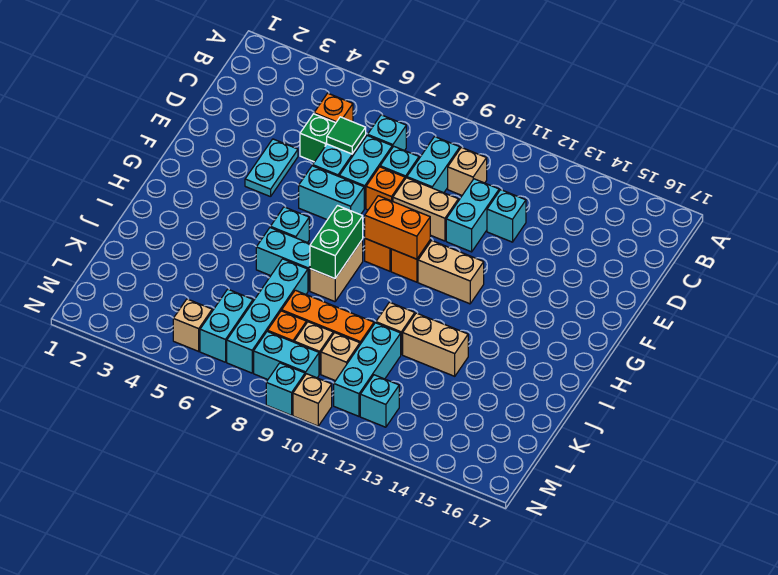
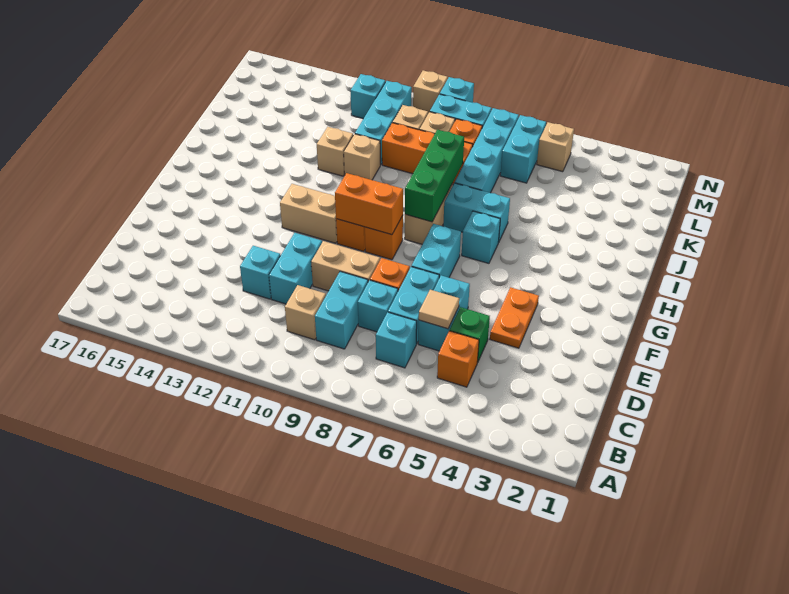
green tile D6 level 2 -> tan tile D6 level 2
cyan plate E4:F4 level 1 -> orange plate E4:F4 level 1
cyan brick F6:F7 level 1 -> cyan brick F7:G7 level 1
green brick H8:I8 level 2 -> green brick H8:J8 level 2
tan brick J12:J13 level 1 -> tan brick J12 level 1

